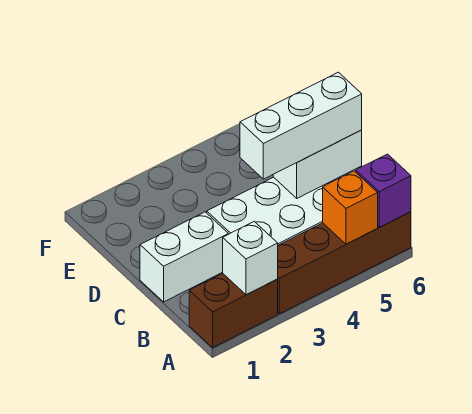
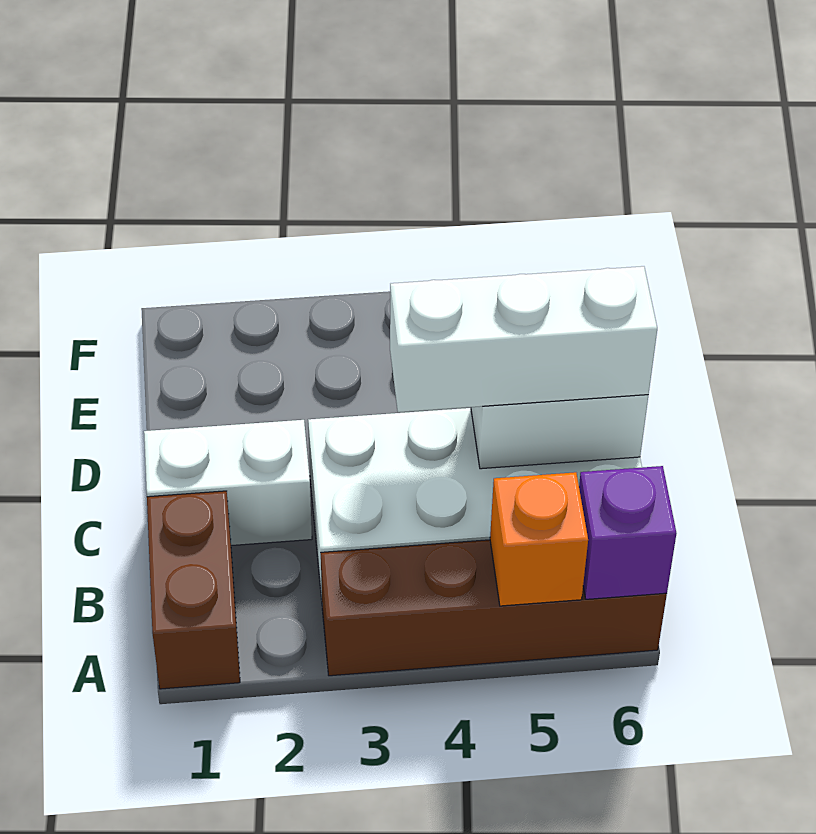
brown brick A1:A2 level 1 -> brown brick A1:B1 level 1
white brick A2 level 2 -> none

